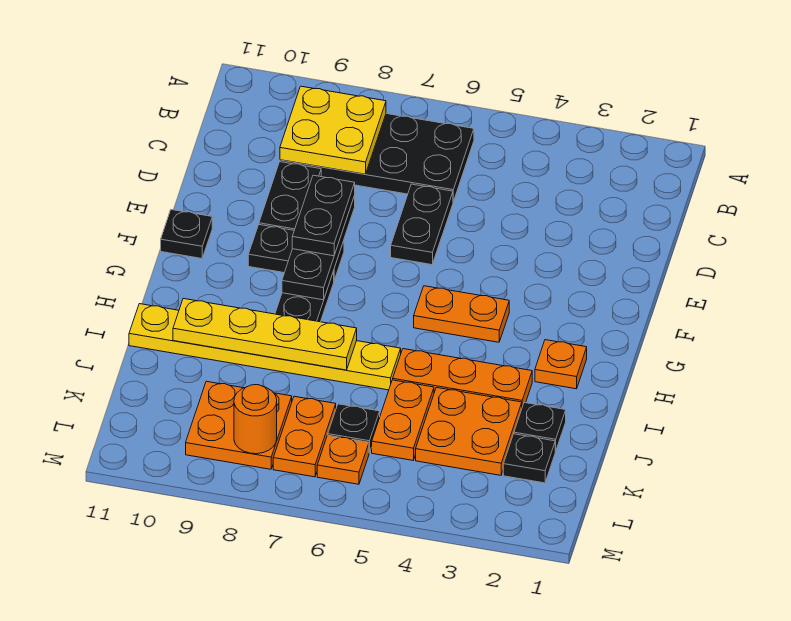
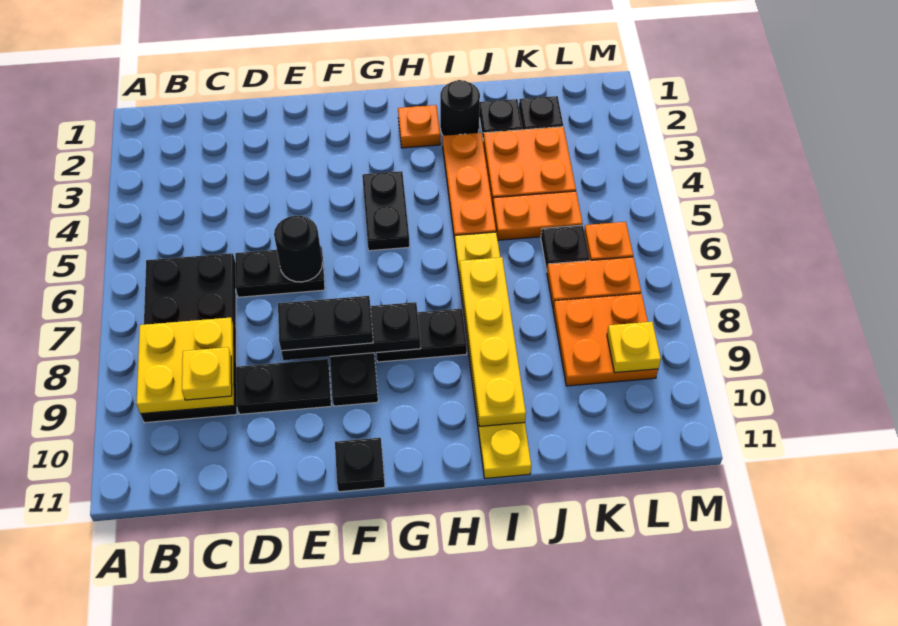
none -> yellow plate C9 level 3
none -> black round brick E6 level 2
orange plate G4:G5 level 1 -> black plate G4:G5 level 1
none -> black round brick I2 level 1
orange round brick L8 level 2 -> none
none -> yellow plate L9 level 2

